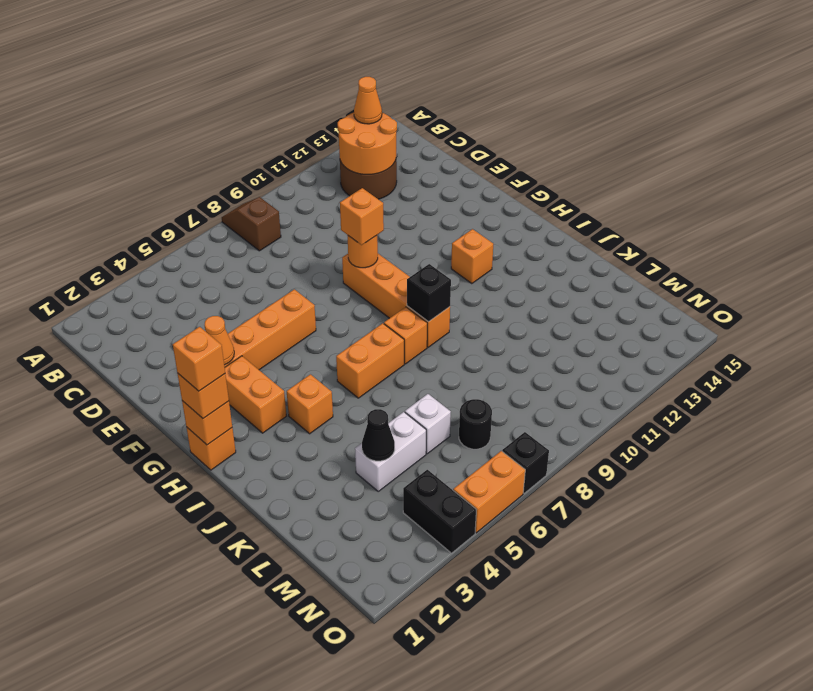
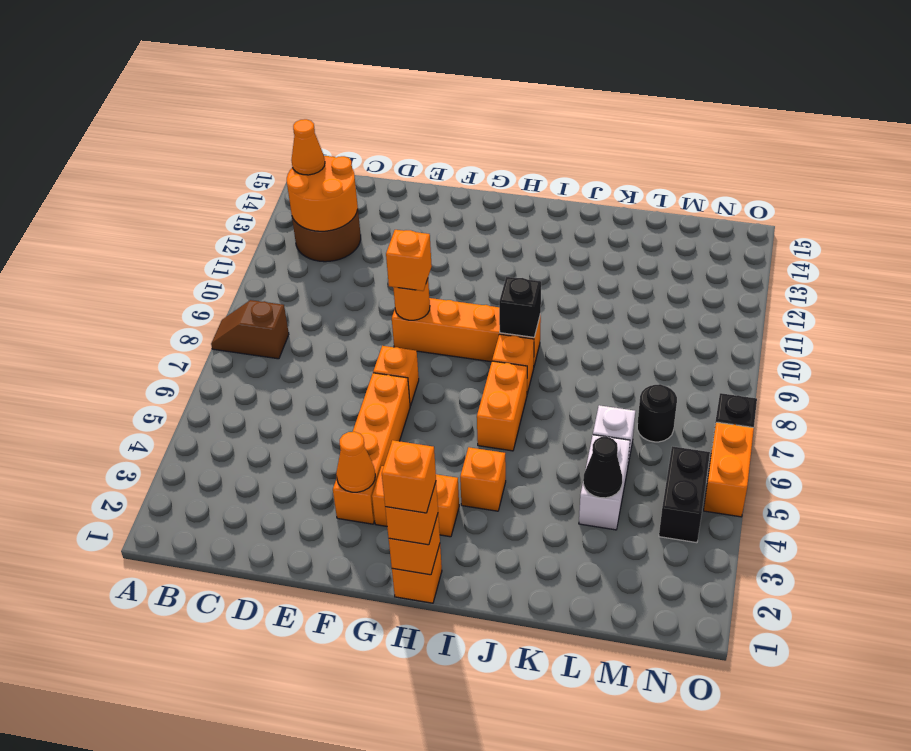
orange brick H12 level 1 -> orange brick F7 level 1
black brick N4:O4 level 1 -> black brick N4:N5 level 1

